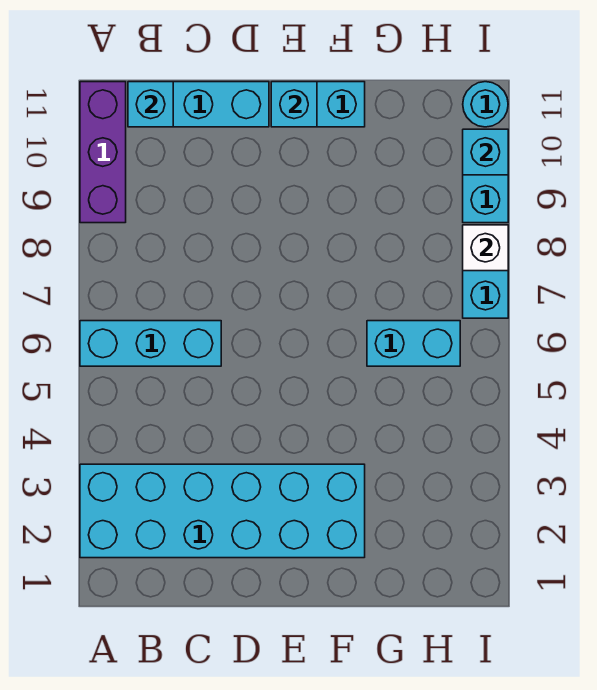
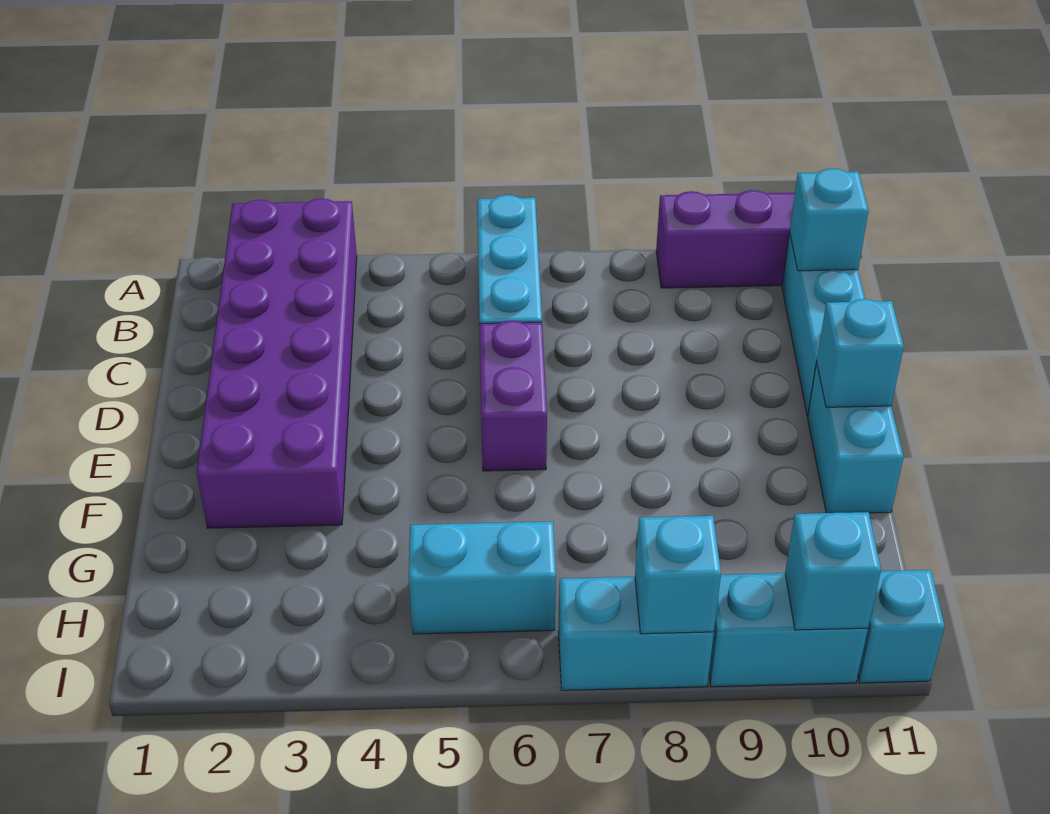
cyan brick A2:F3 level 1 -> purple brick A2:F3 level 1
none -> purple brick D6:E6 level 1
cyan brick G6:H6 level 1 -> cyan brick H5:H6 level 1
white brick I8 level 2 -> cyan brick I8 level 2
cyan round brick I11 level 1 -> cyan brick I11 level 1

